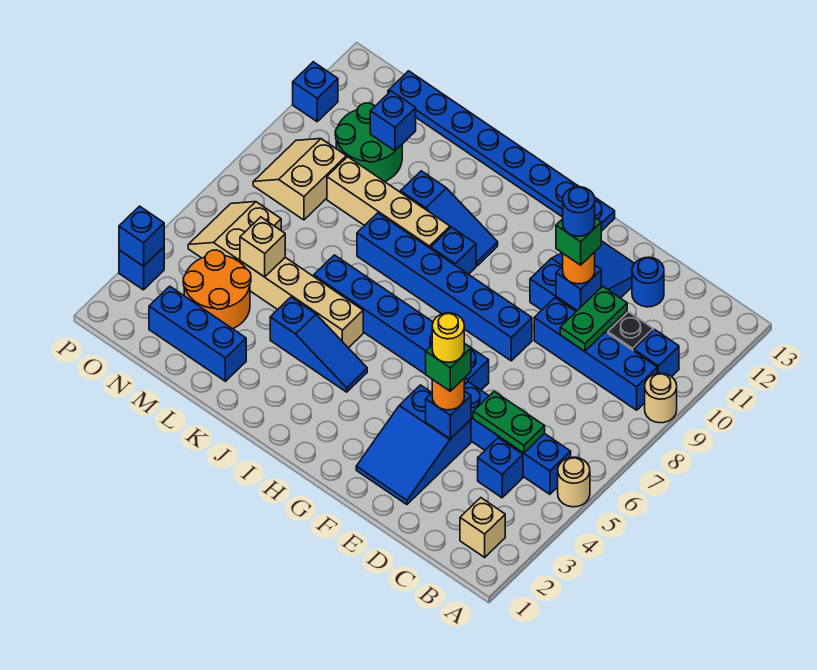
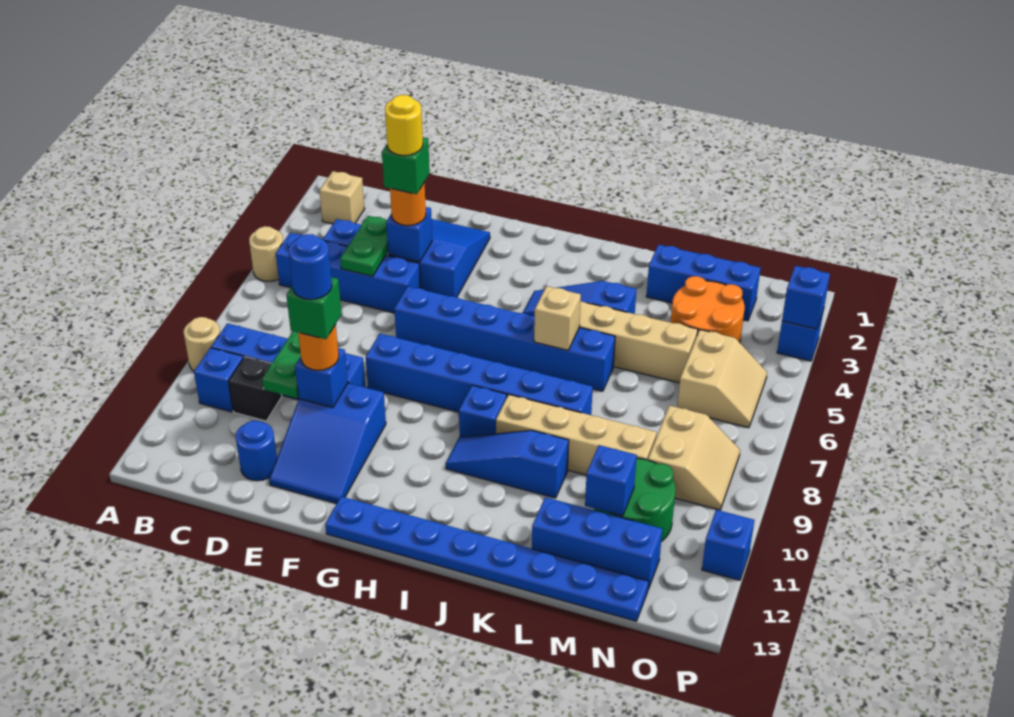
green plate C5:D5 level 2 -> green plate D4:D5 level 2
none -> blue brick L12:N12 level 1
tan brick M5 level 2 -> tan brick J6 level 2

